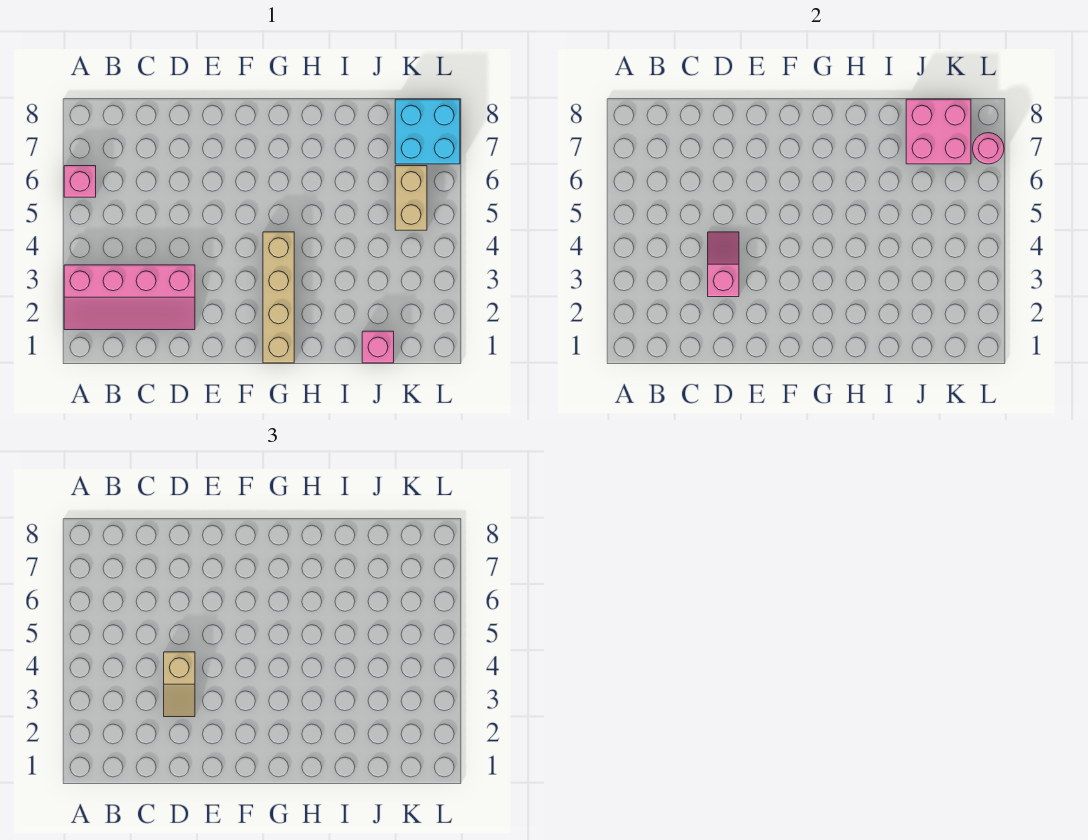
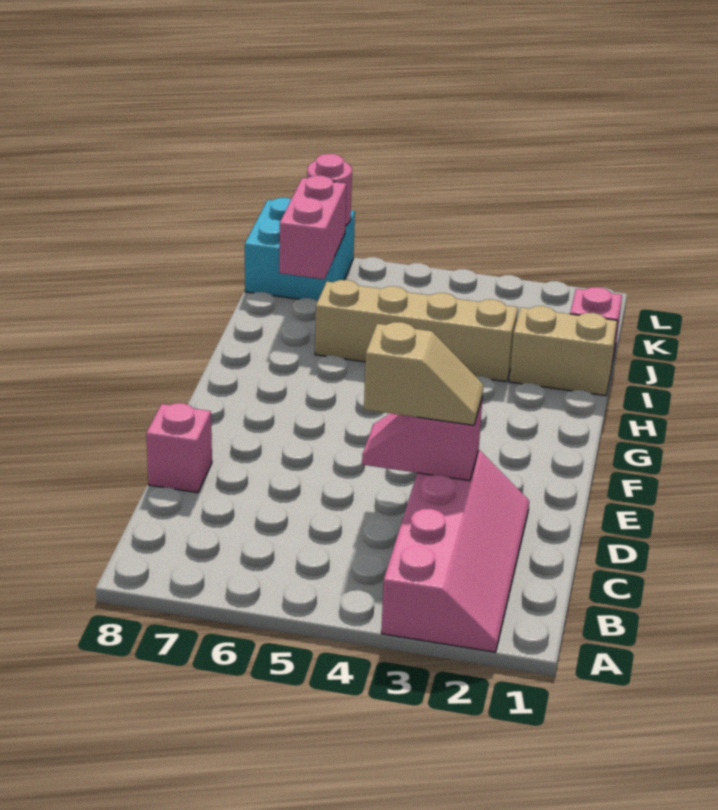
pink brick A6 level 1 -> pink brick D8 level 1
tan brick G1:G4 level 1 -> tan brick I3:I6 level 1
pink brick J7:K8 level 2 -> pink brick J7:K7 level 2
tan brick K5:K6 level 1 -> tan brick I1:I2 level 1

